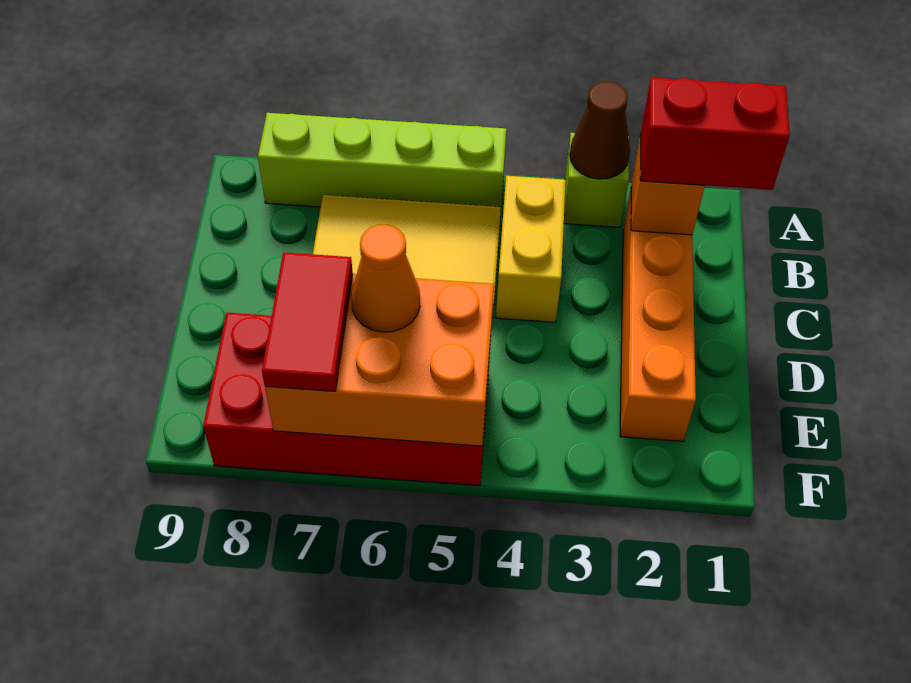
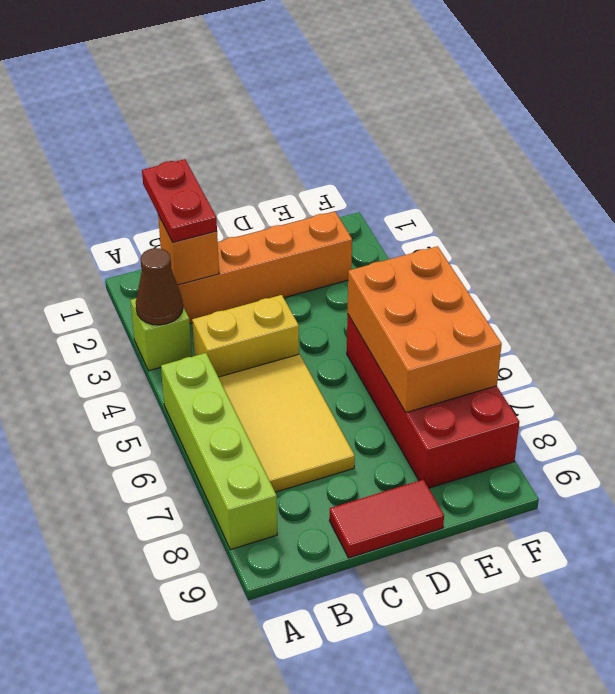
red brick B1:B2 level 3 -> red plate B1:B2 level 3
orange cone E6 level 3 -> none
red tile E7:F7 level 3 -> red tile C9:D9 level 1

